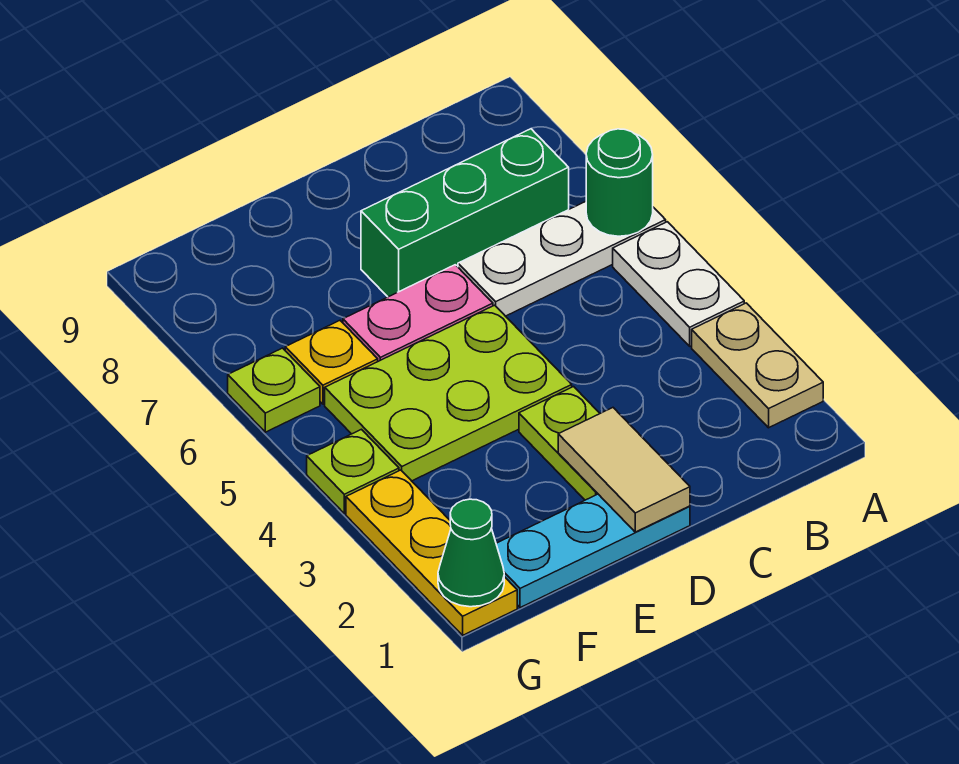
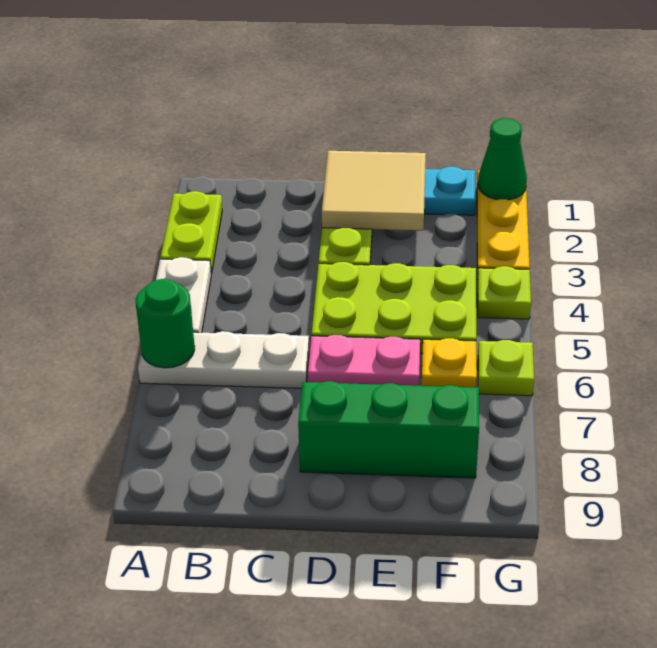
tan plate A2:A3 level 1 -> lime plate A2:A3 level 1
green brick B7:D7 level 1 -> green brick D8:F8 level 1
tan tile D1:D2 level 2 -> tan tile D1:E2 level 2

